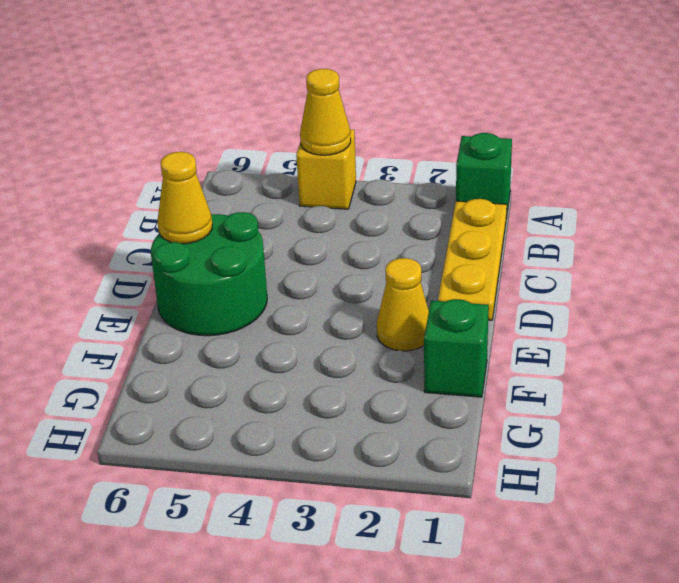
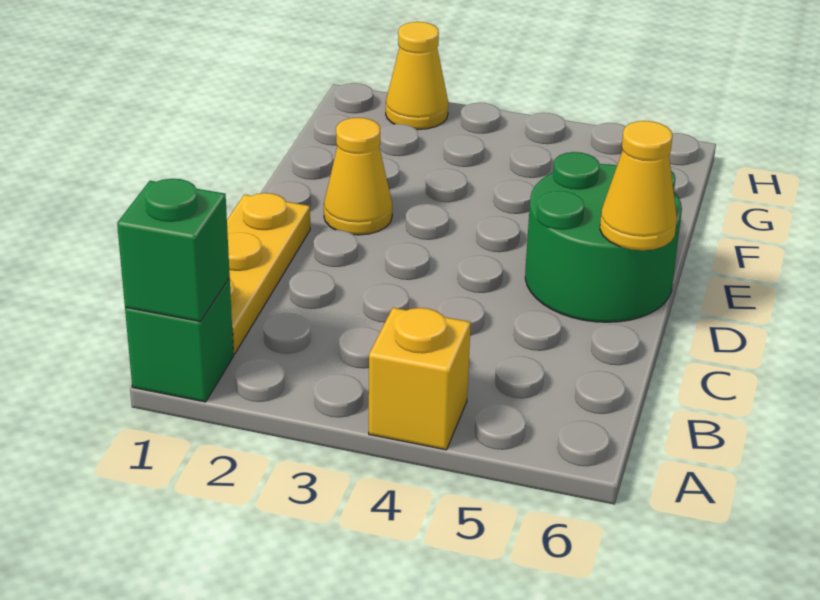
yellow cone A4 level 2 -> yellow cone H2 level 1
green brick F1 level 1 -> green brick A1 level 2

